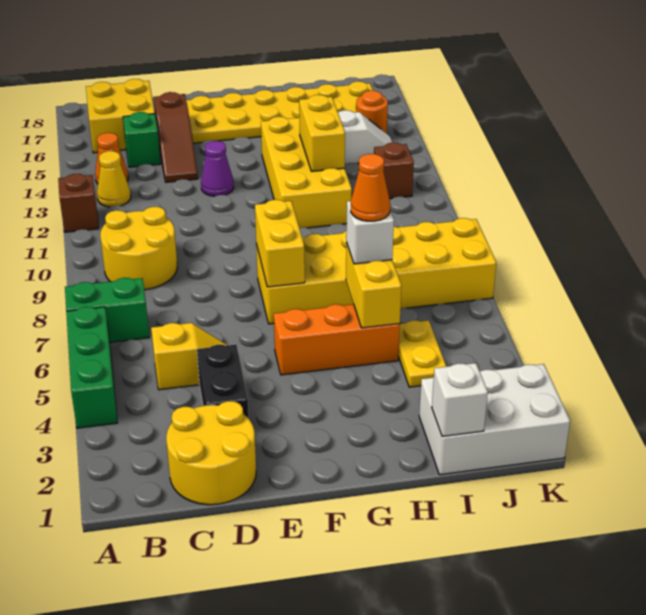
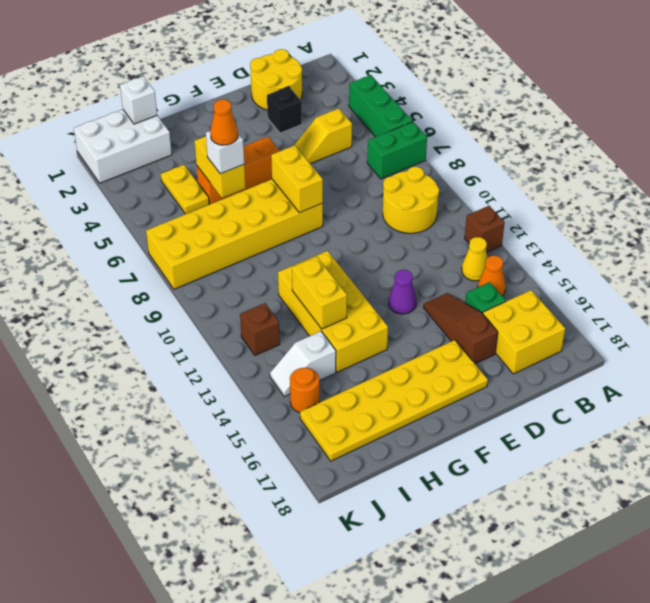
black brick D3:D4 level 1 -> black brick D3 level 1

